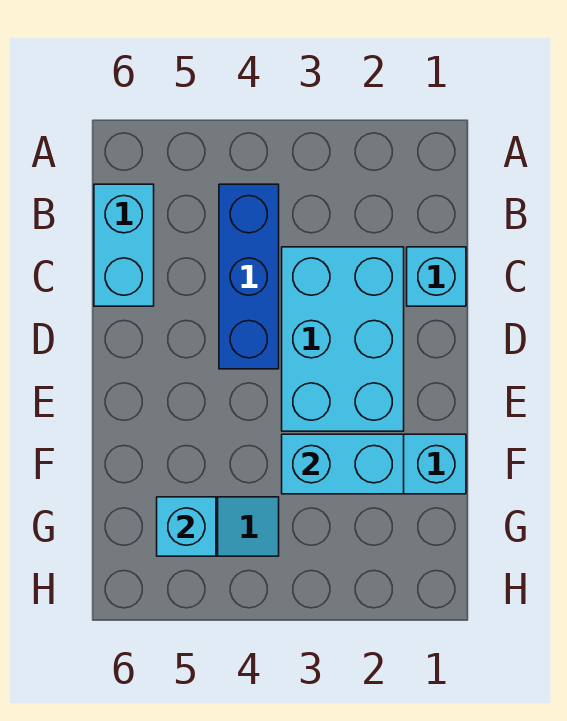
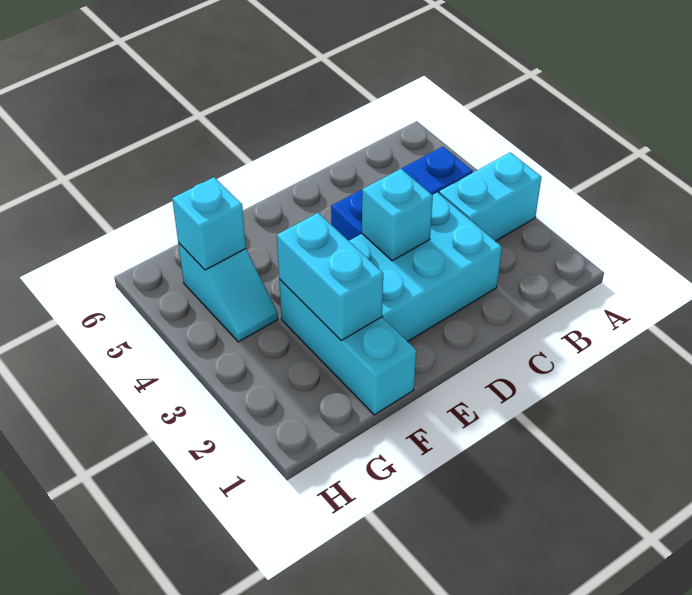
cyan brick B6:C6 level 1 -> cyan brick A3:B3 level 1
cyan brick C1 level 1 -> cyan brick D3 level 2

